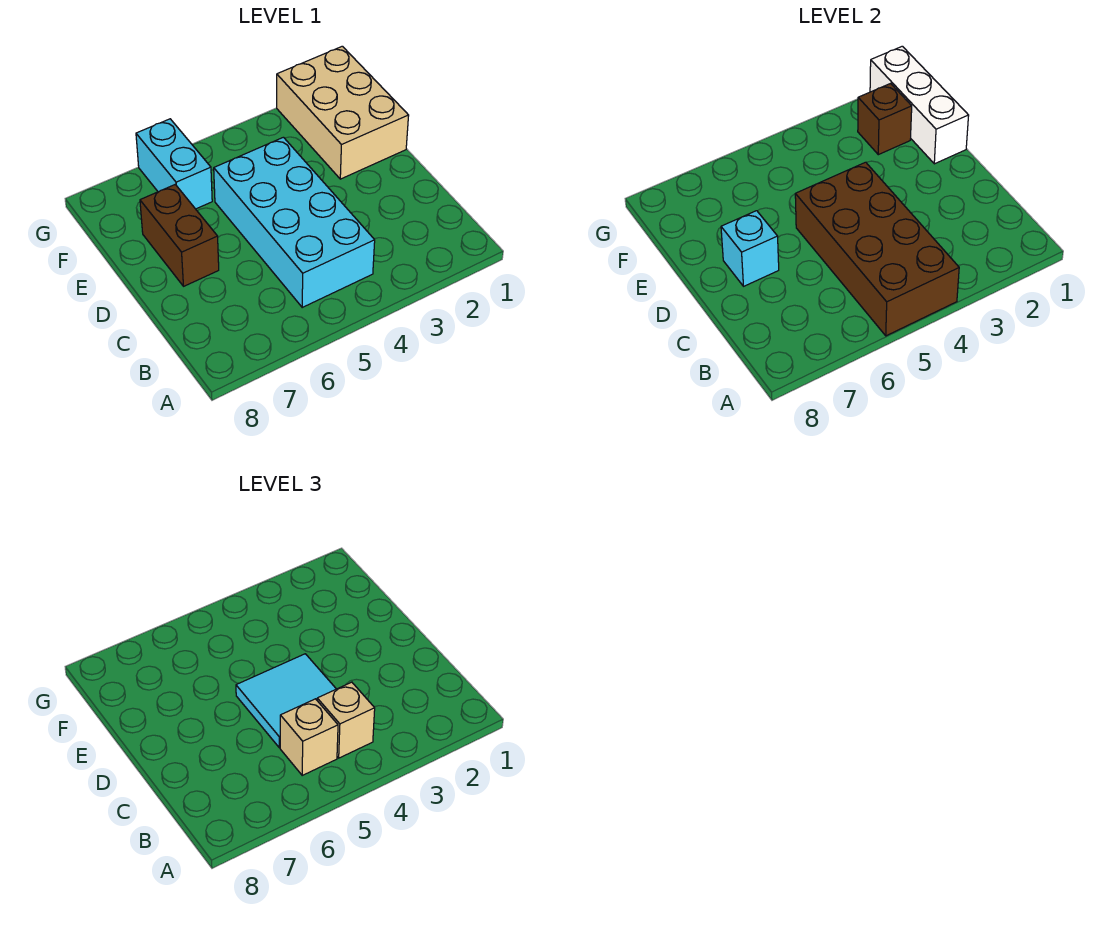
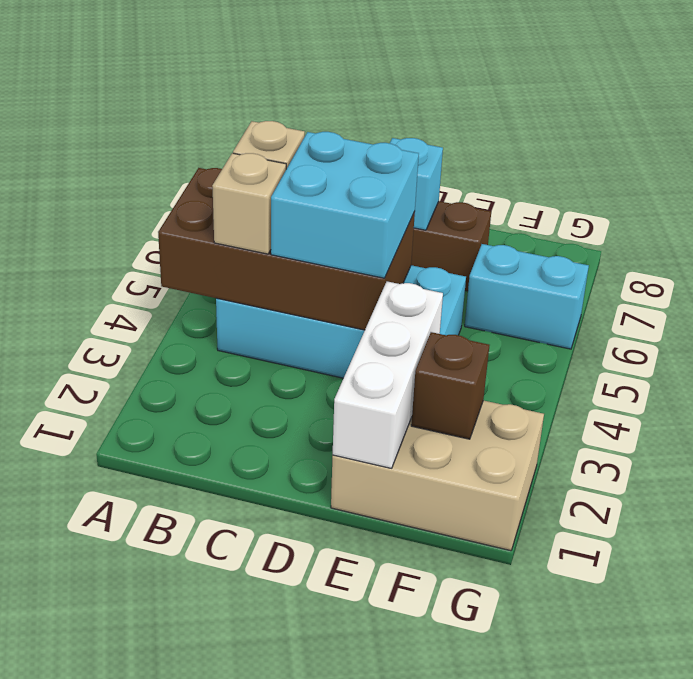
cyan tile C4:D5 level 3 -> cyan brick C4:D5 level 3
white brick E1:G1 level 2 -> white brick E1:E3 level 2

